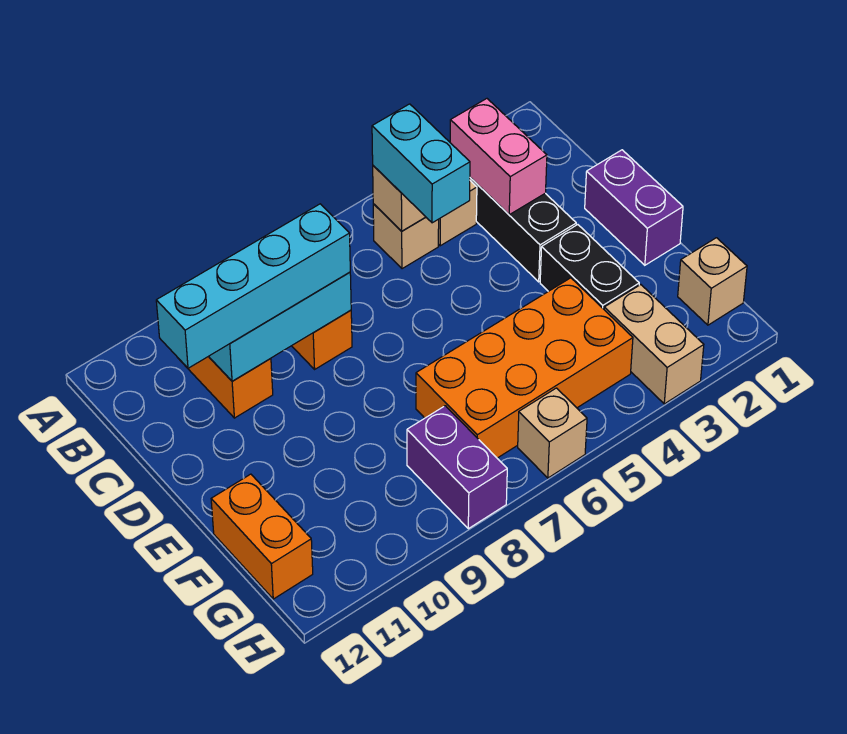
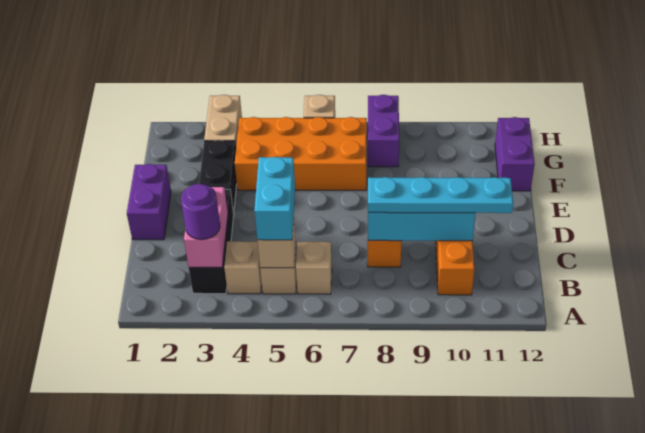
none -> purple round brick B3 level 3
cyan brick C8:C11 level 3 -> cyan plate C8:C11 level 3
orange brick F12:G12 level 1 -> purple brick F12:G12 level 1
tan brick G1 level 1 -> tan brick B6 level 1

